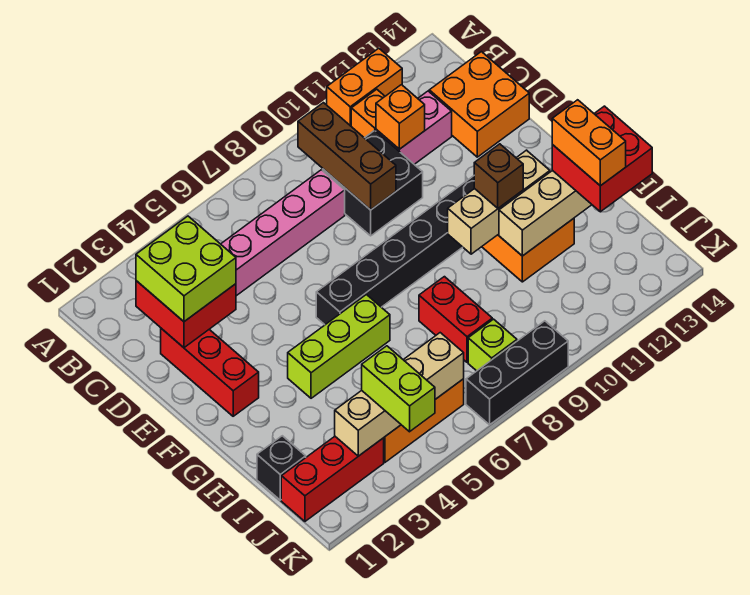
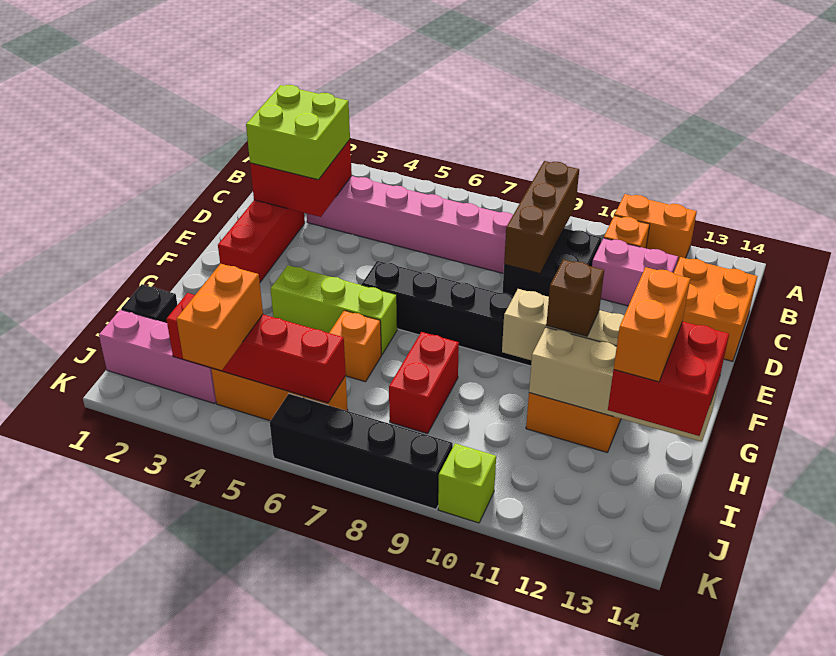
orange brick C11 level 2 -> orange brick H6 level 1
red brick J1:J3 level 1 -> pink brick J1:J3 level 1
tan brick J3:J6 level 2 -> red brick J3:J6 level 2
lime brick J4:K4 level 3 -> orange brick J4:K4 level 3
lime brick J8 level 1 -> lime brick K10 level 1
black brick K7:K9 level 1 -> black brick K6:K9 level 1

